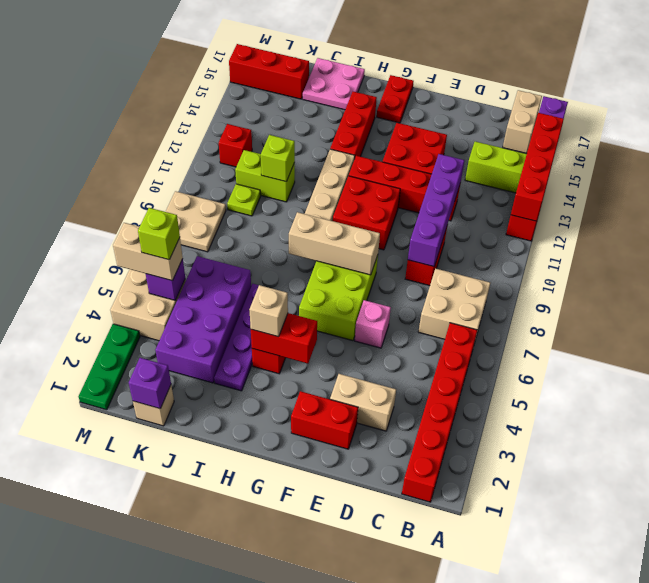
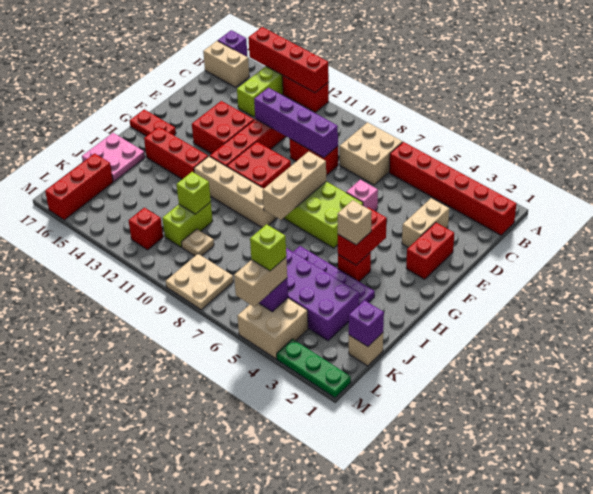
lime plate K10 level 1 -> tan plate K10 level 1

